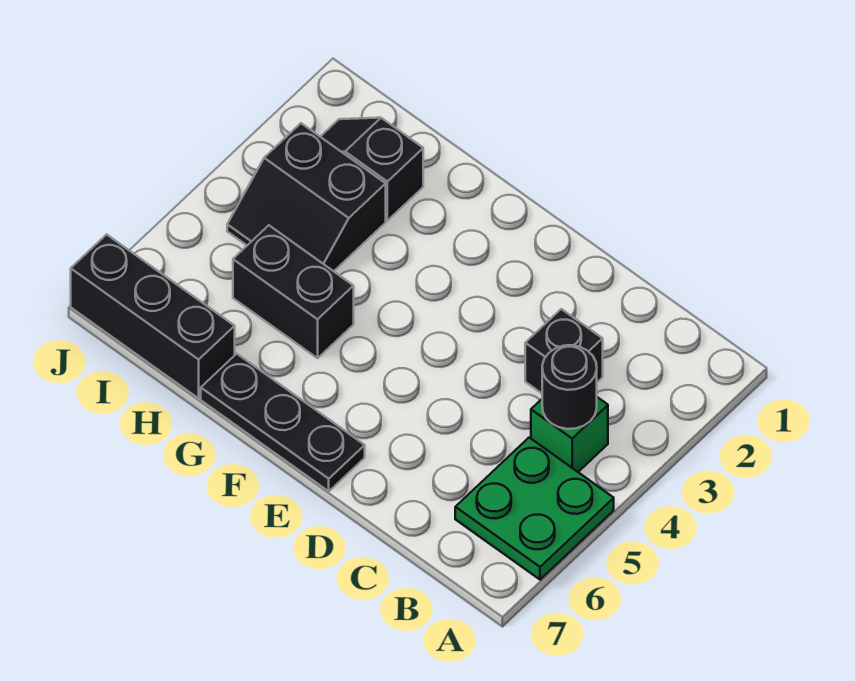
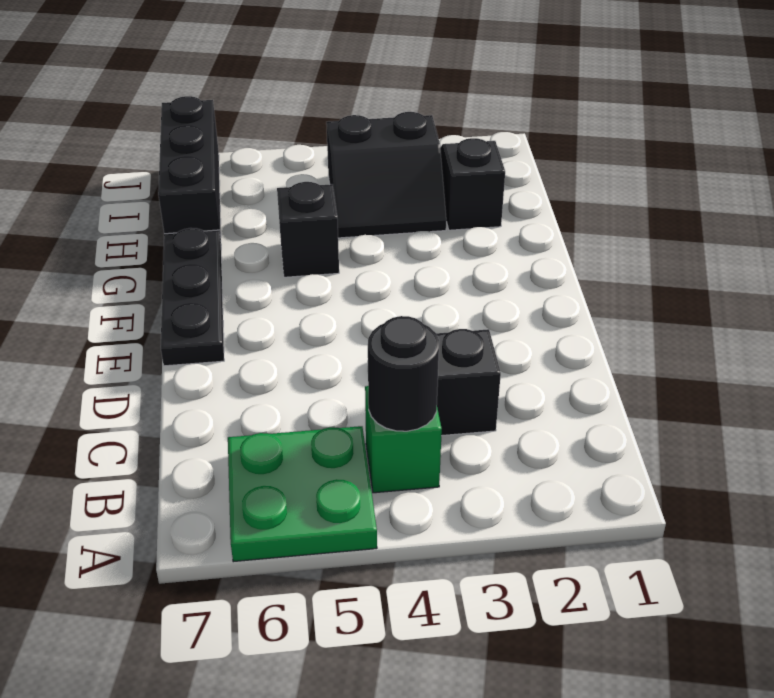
black brick G5:H5 level 1 -> black brick G5 level 1
black slope H3:I4 level 1 top 3 -> black slope H3:I4 level 1 top I

